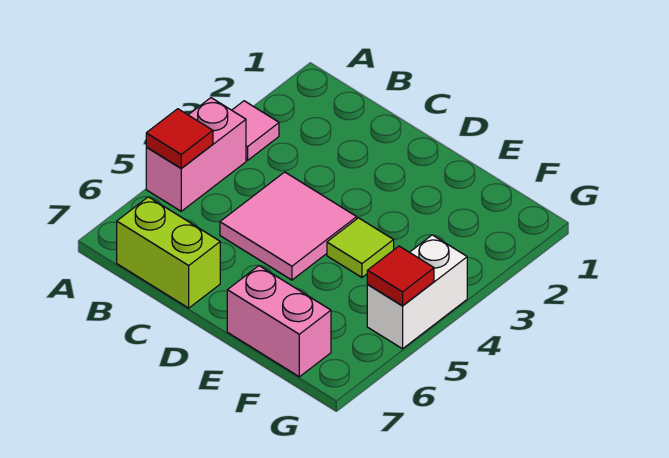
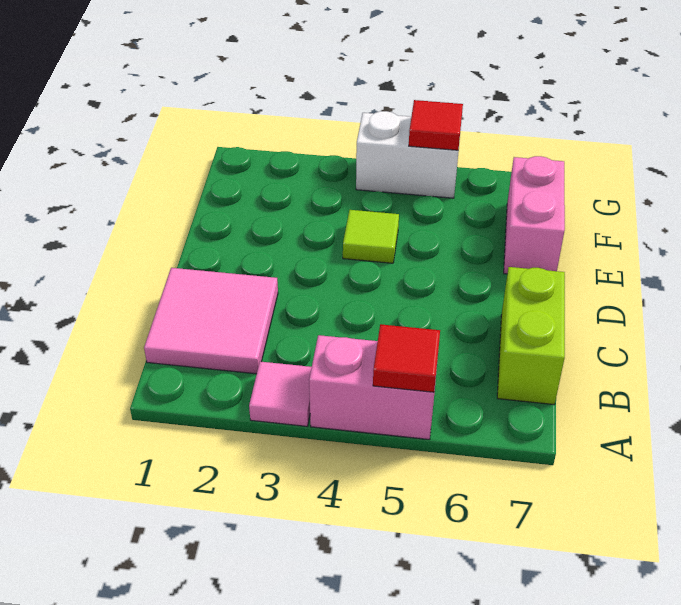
pink tile C4:D5 level 1 -> pink tile B1:C2 level 1

